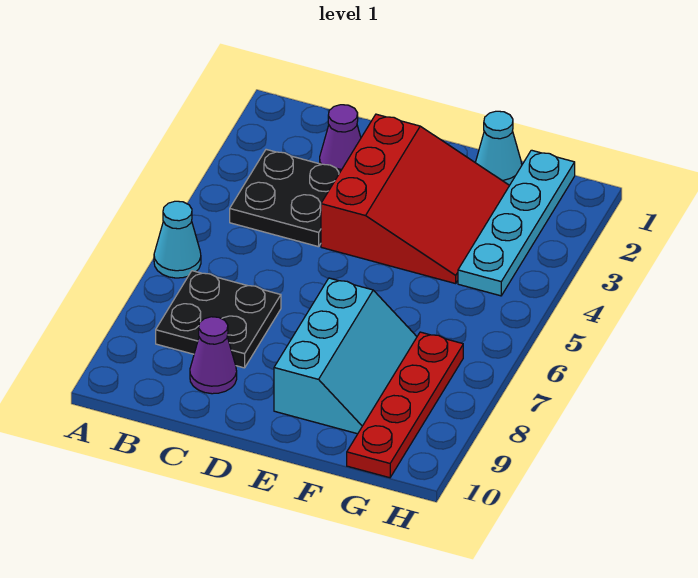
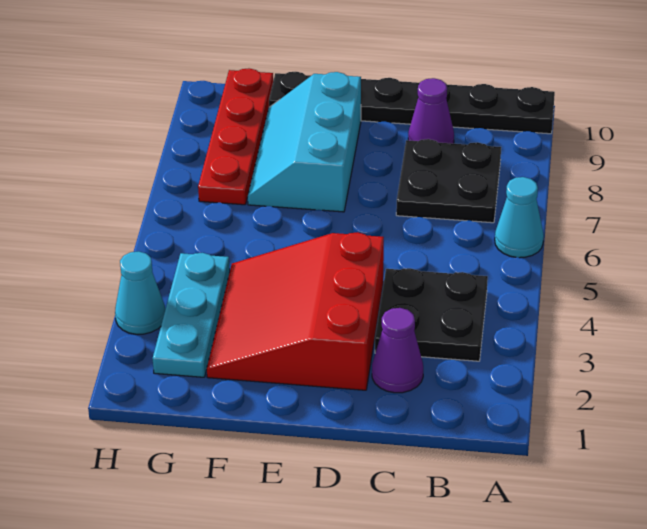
none -> black plate A10:F10 level 1
cyan cone F1 level 1 -> cyan cone H3 level 1
cyan plate G1:G4 level 1 -> cyan plate G2:G4 level 1

